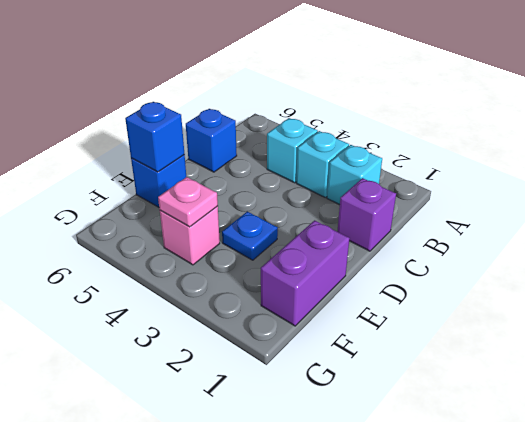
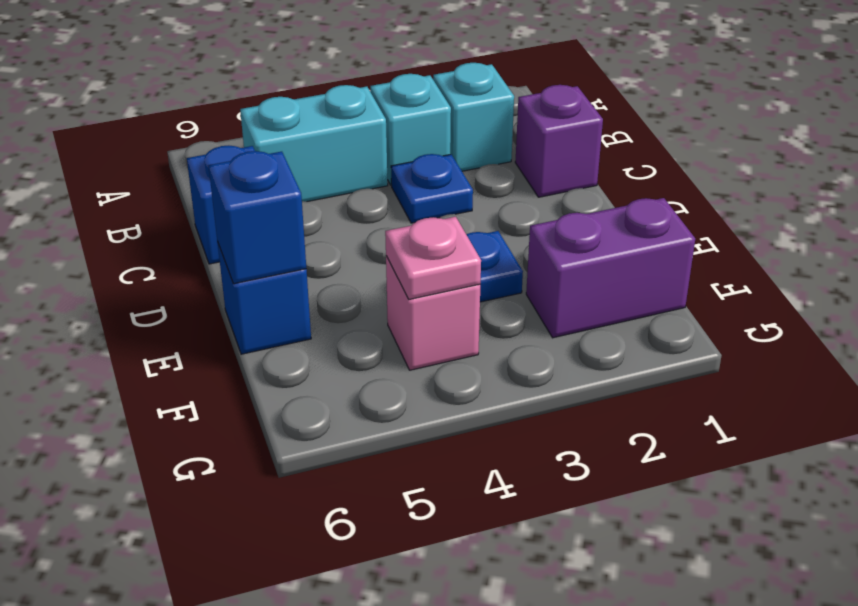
cyan brick B4 level 1 -> cyan brick B4:B5 level 1
none -> blue plate C3 level 1
purple brick E1:F1 level 1 -> purple brick F1:F2 level 1

